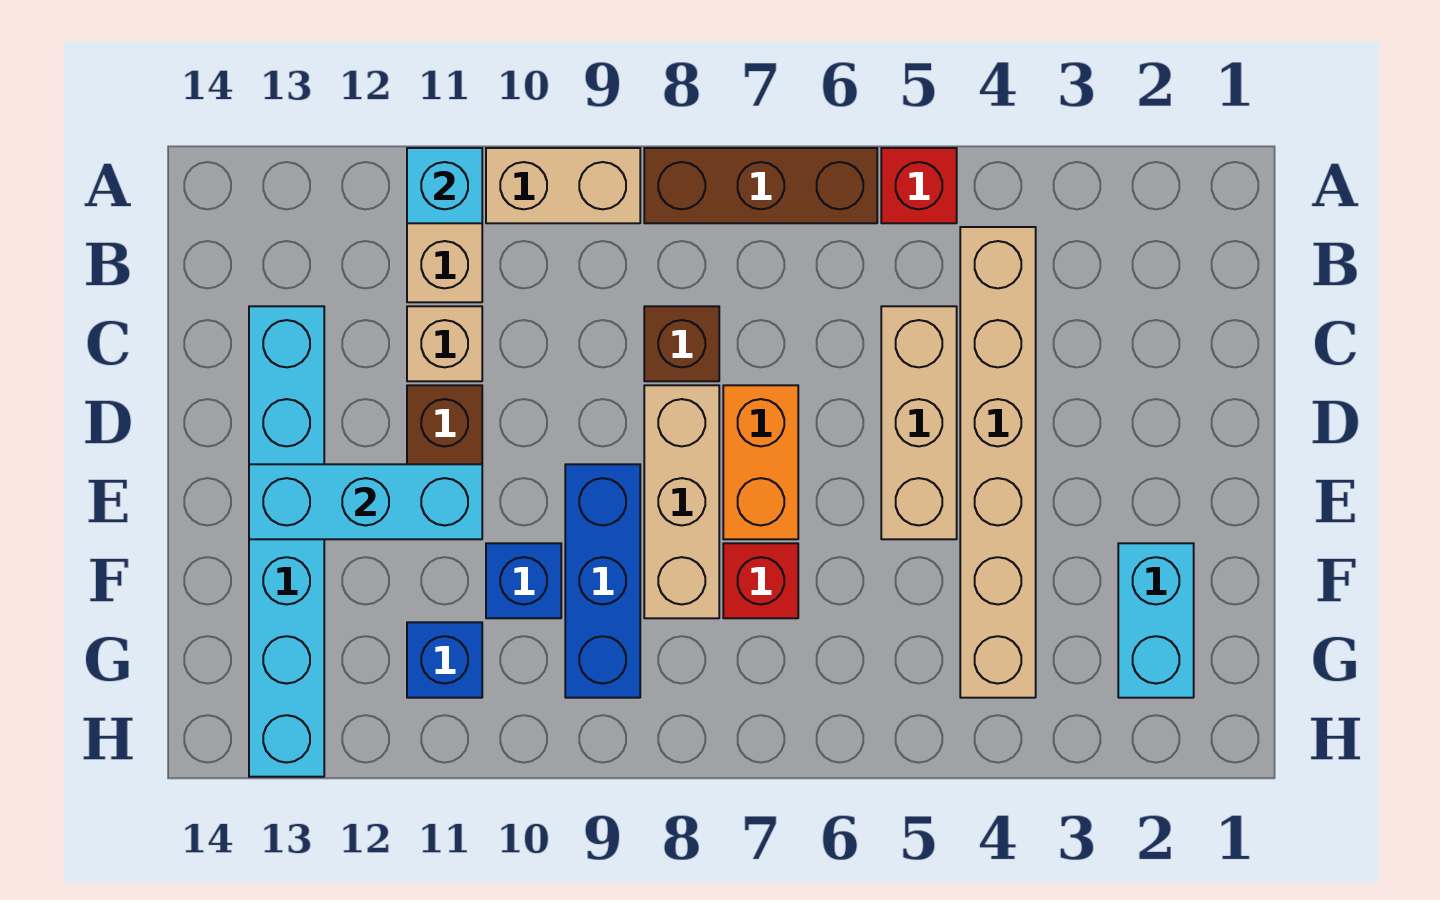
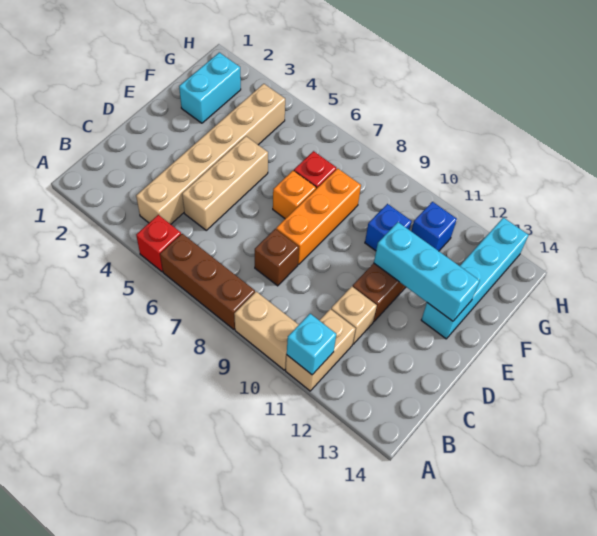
cyan brick C13:H13 level 1 -> cyan brick E13:H13 level 1
orange brick D7:E7 level 1 -> orange brick E7 level 1
tan brick D8:F8 level 1 -> orange brick D8:F8 level 1
blue brick E9:G9 level 1 -> none

